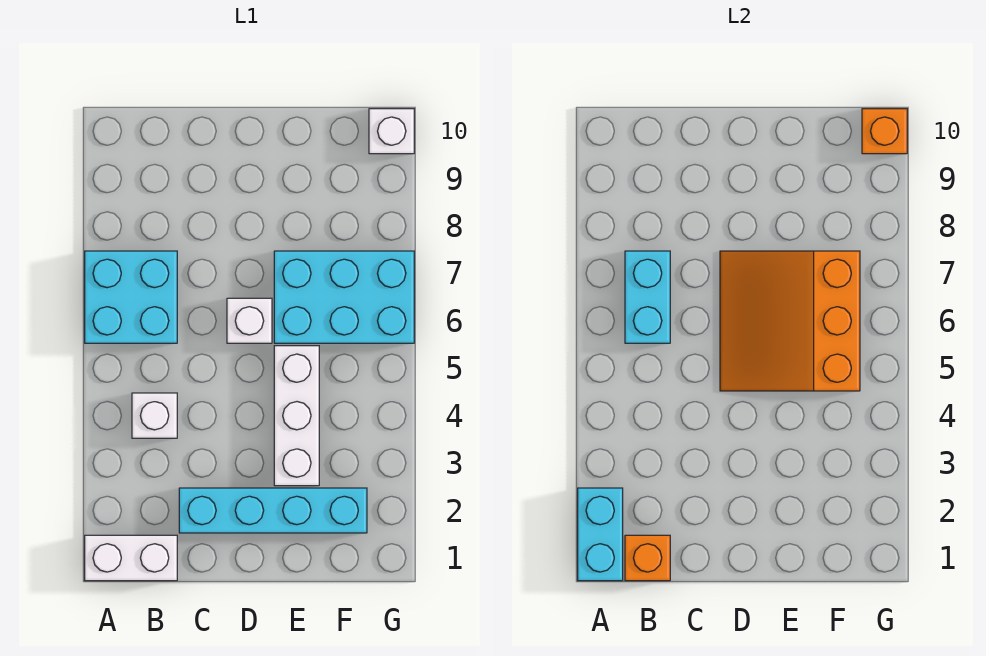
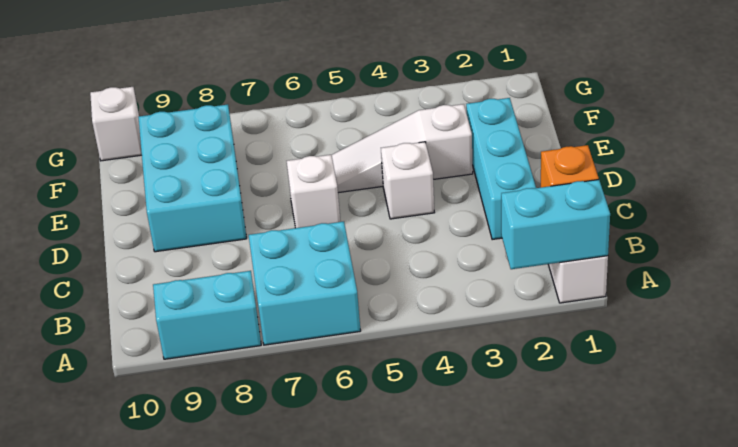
white brick B4 level 1 -> white brick D4 level 1
cyan brick B6:B7 level 2 -> cyan brick A8:A9 level 1
cyan brick C2:F2 level 1 -> cyan brick C2:E2 level 1
orange slope D5:F7 level 2 top F -> none
white brick E3:E5 level 1 -> white slope E3:E5 level 1 top 3
cyan brick E6:G7 level 1 -> cyan brick D8:F9 level 1
orange brick G10 level 2 -> none

